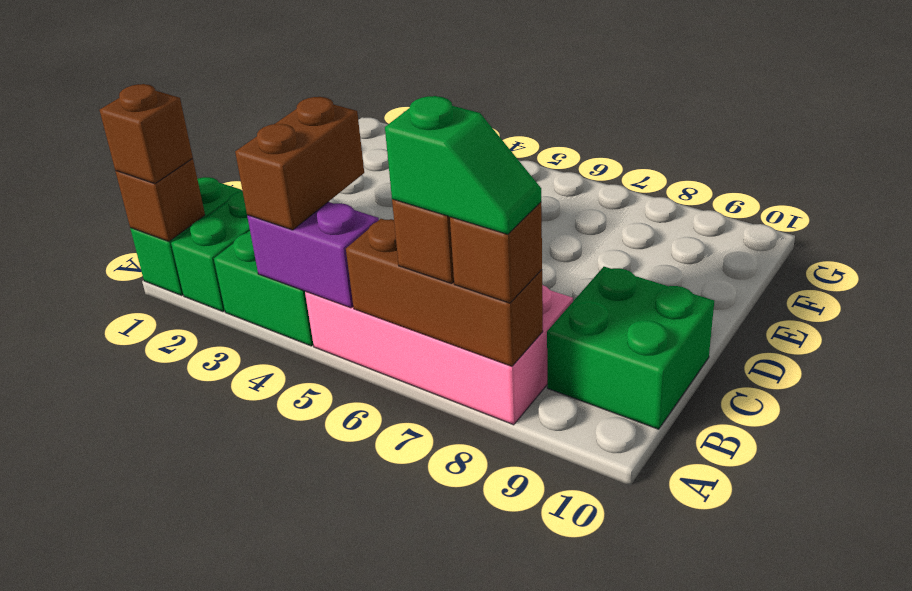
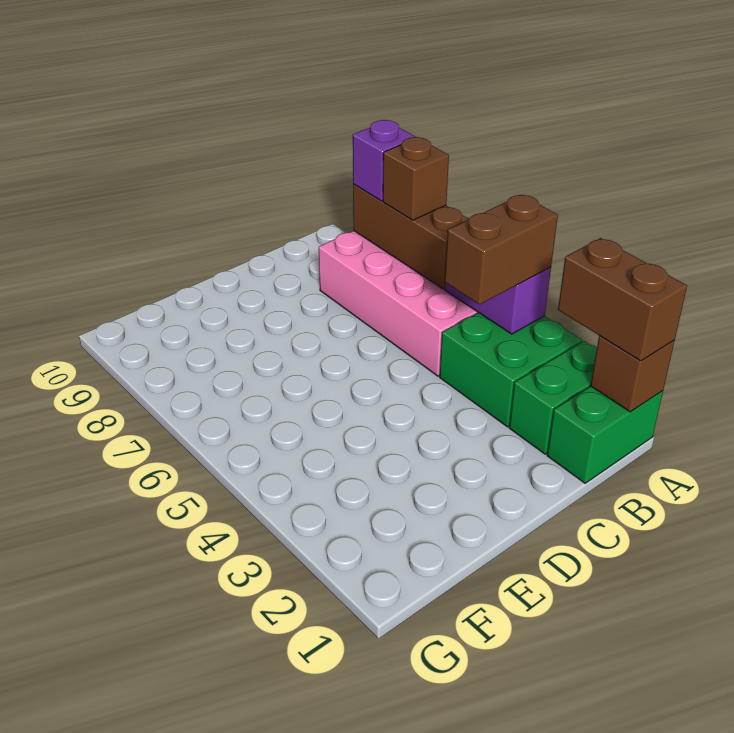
brown brick A1 level 3 -> brown brick A1:A2 level 3
green slope A7:A8 level 4 top 7 -> none
brown brick A8 level 3 -> purple brick A8 level 3
green brick B9:C10 level 1 -> none

